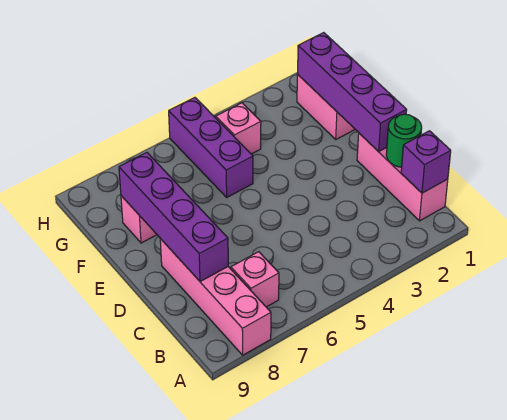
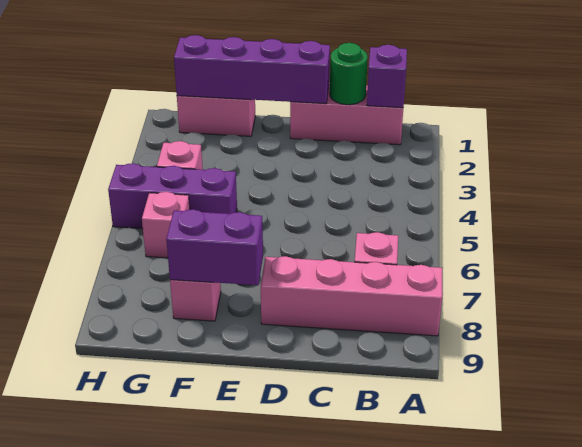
purple brick C8:F8 level 2 -> purple brick E8:F8 level 2
none -> pink brick G6 level 1

